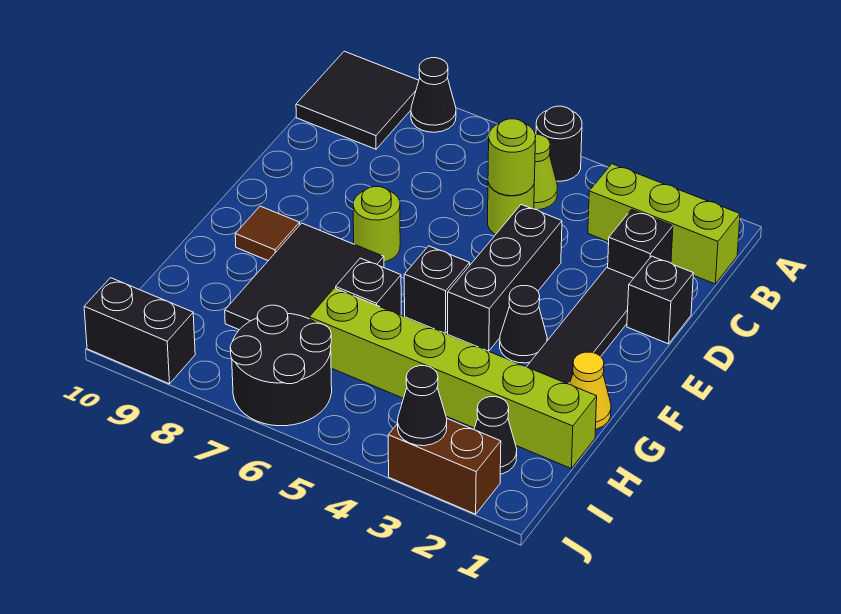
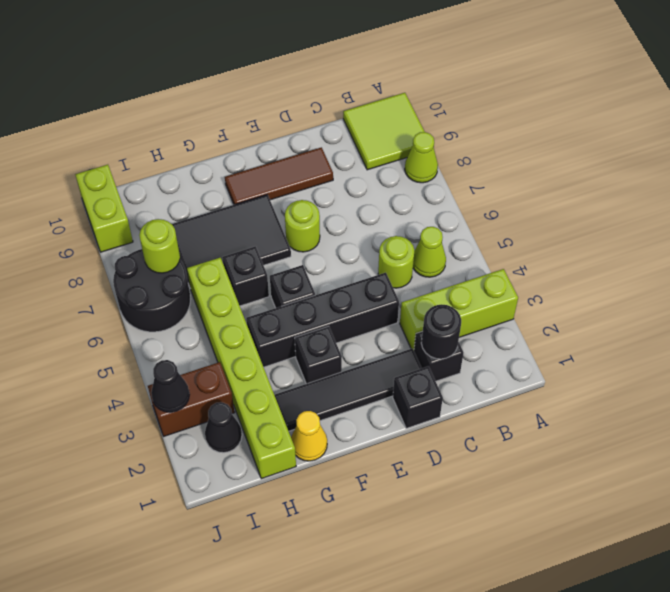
black round brick A5 level 1 -> black round brick C2 level 2
black cone A8 level 1 -> lime cone A8 level 1
black tile A9:B10 level 1 -> lime tile A9:B10 level 1
lime brick B1:B3 level 1 -> lime brick A3:C3 level 1
lime round brick C5 level 2 -> lime round brick I7 level 2
black brick D4:F4 level 1 -> black brick D4:G4 level 1
black cone F3 level 1 -> black brick F3 level 1
brown tile F9 level 1 -> brown tile D9:F9 level 1
brown brick J2:J3 level 1 -> brown brick I3:J3 level 1
black brick J9:J10 level 1 -> lime brick J9:J10 level 1

